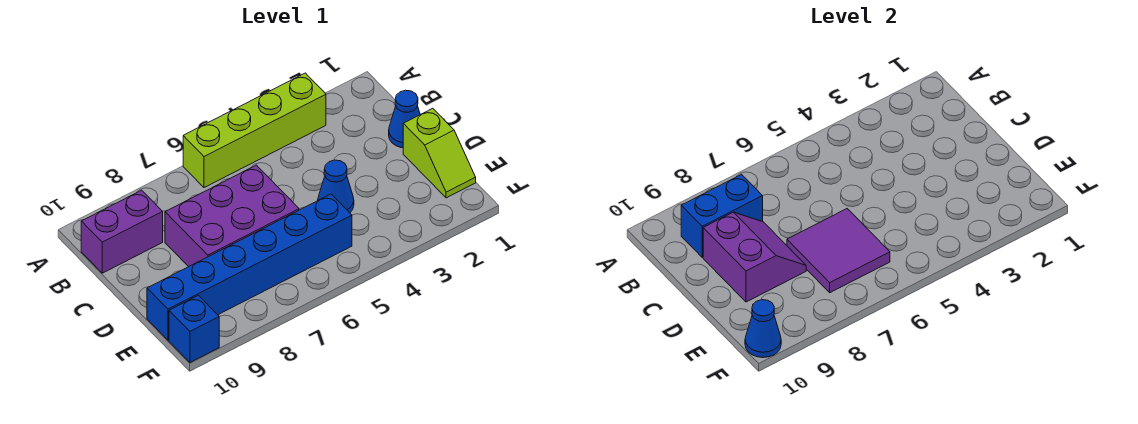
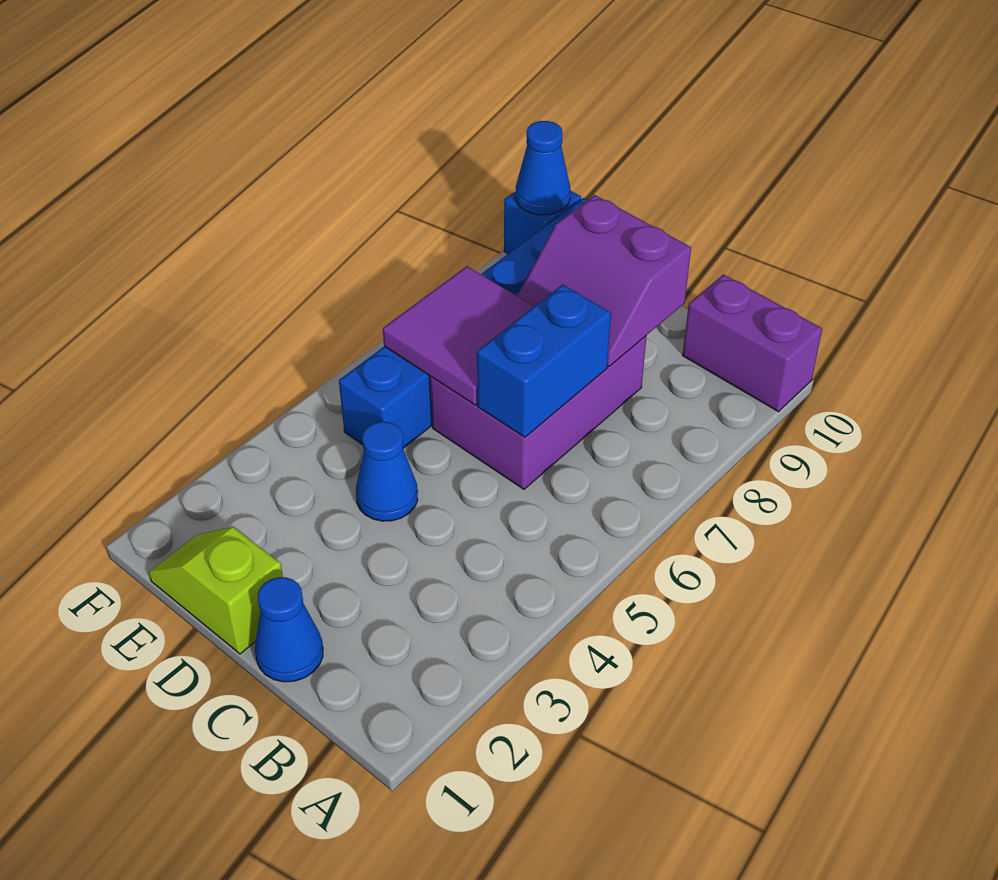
lime brick A3:A6 level 1 -> none
blue brick B8:B9 level 2 -> blue brick C6:C7 level 2
purple brick B9:B10 level 1 -> purple brick A10:B10 level 1

